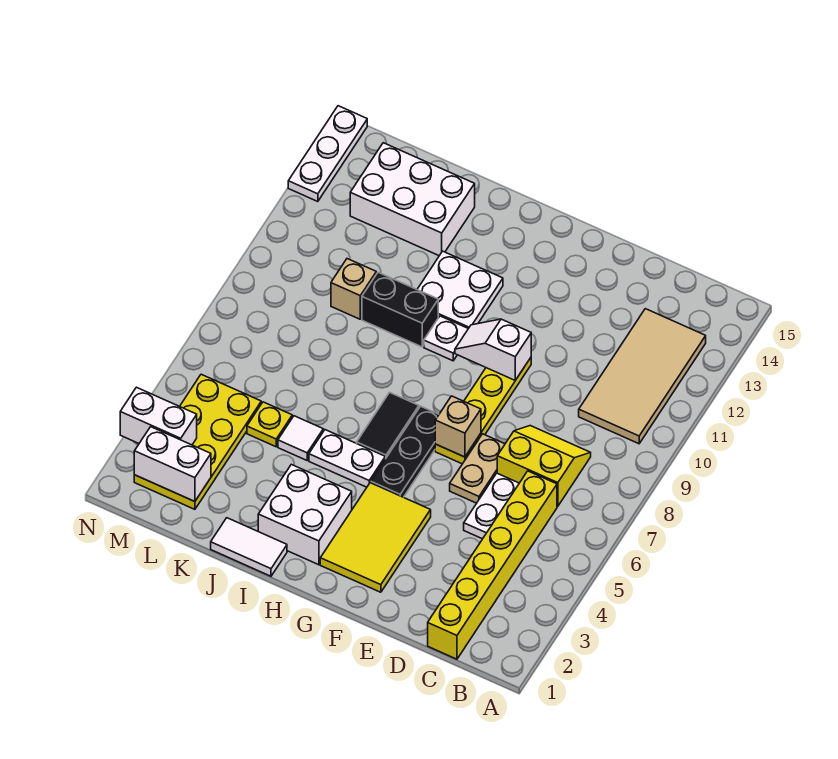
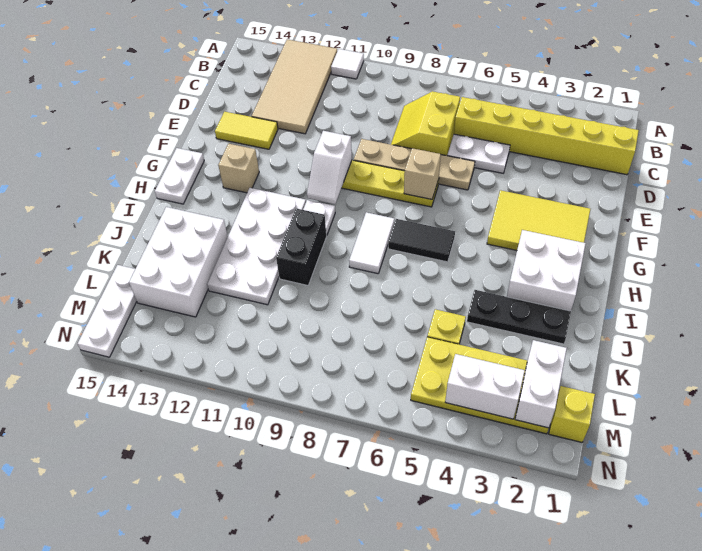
tan tile B10:C13 level 1 -> tan tile A12:D13 level 1
tan plate E6:E7 level 1 -> tan plate E6:E9 level 1
none -> yellow tile E13:E14 level 1
black plate G5:G7 level 1 -> black plate J2:J4 level 1
white plate H5:I5 level 1 -> white plate G15:H15 level 1
white plate H11:I12 level 1 -> white plate H11:K12 level 1
white tile I1:J1 level 1 -> white tile H8:I8 level 1
white tile J5 level 1 -> white tile A11 level 1
tan brick K10 level 1 -> tan brick G13 level 1
none -> yellow brick M1 level 1
white brick M3:N3 level 2 -> white brick M3:M4 level 2
white plate N13:N15 level 1 -> white plate L15:N15 level 1

